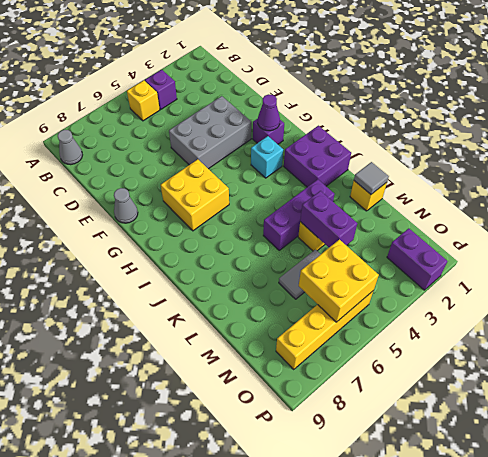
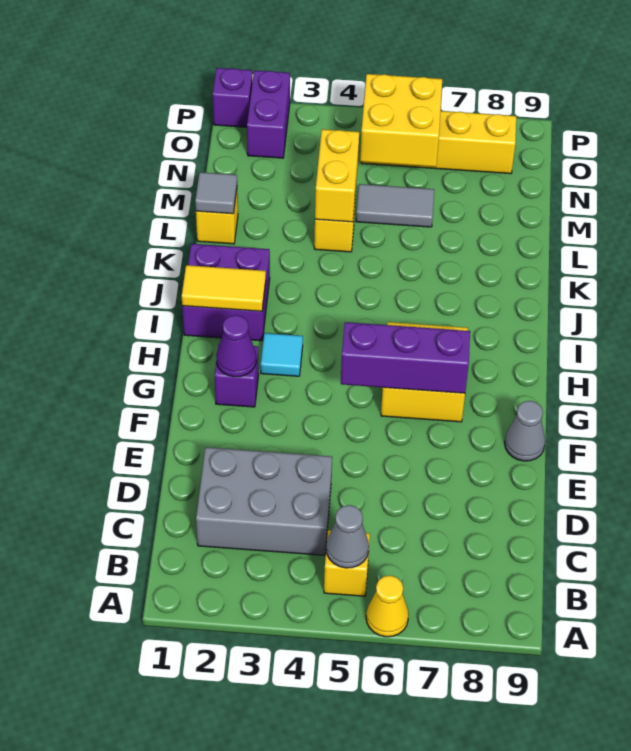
none -> yellow cone A6 level 1
purple brick B4 level 1 -> purple brick P1 level 1
grey cone B9 level 1 -> grey cone B5 level 2
grey brick E3:F5 level 1 -> grey brick C2:D4 level 1
cyan brick H3 level 1 -> cyan tile H3 level 1
none -> yellow tile I1:I2 level 2
purple brick K3:K5 level 1 -> purple brick G5:G7 level 2
purple brick L4:M4 level 2 -> yellow brick L4:M4 level 2

